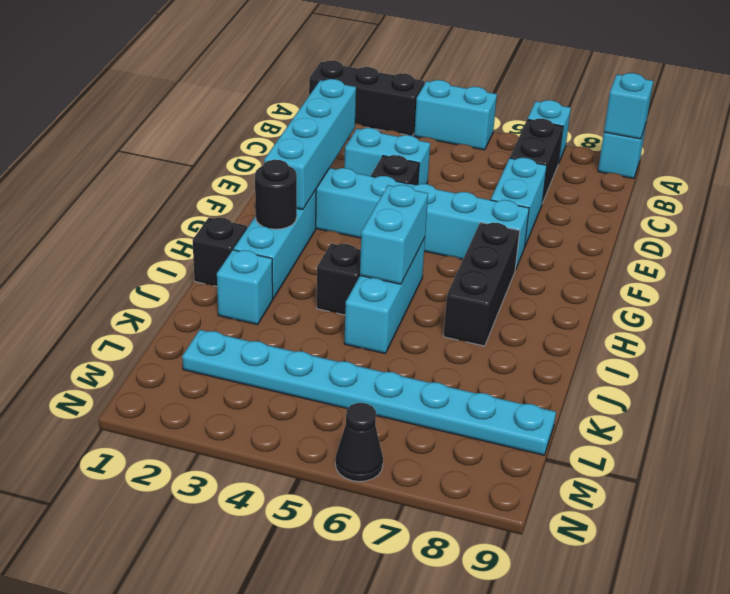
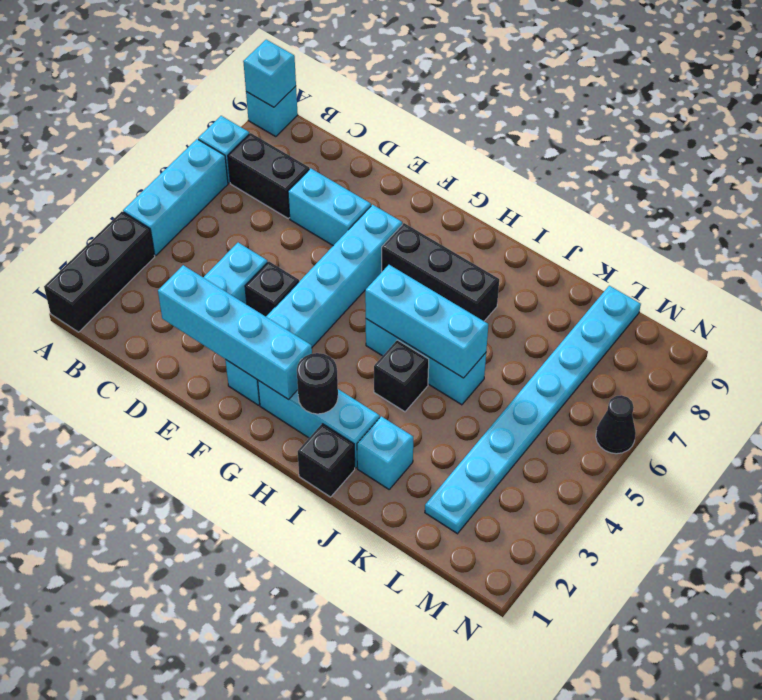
cyan brick A4:A5 level 1 -> cyan brick A4:A6 level 1
cyan brick H5:I5 level 2 -> cyan brick H5:J5 level 2

